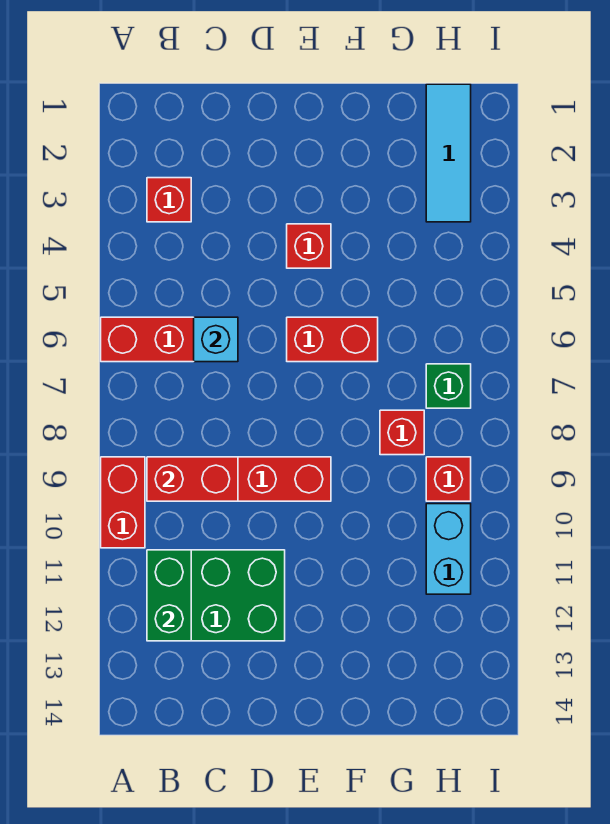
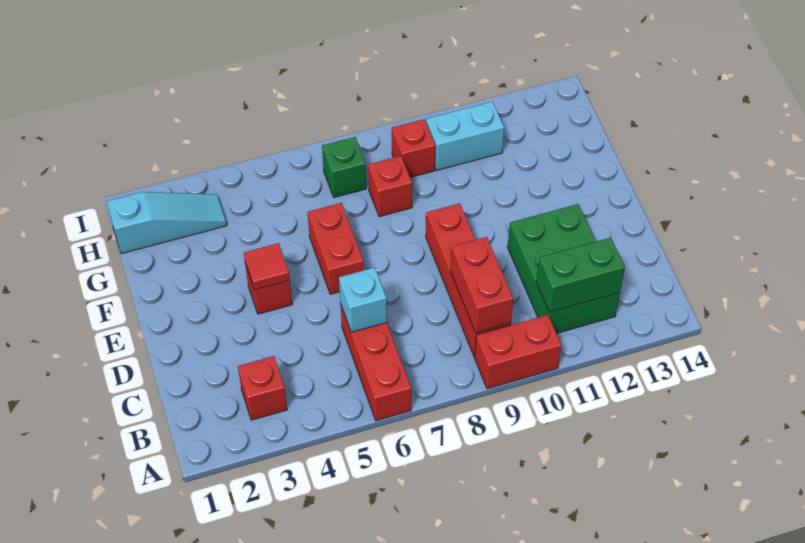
none -> red tile E4 level 2
cyan tile H1:H3 level 1 -> cyan slope H1:H3 level 1 top 1

